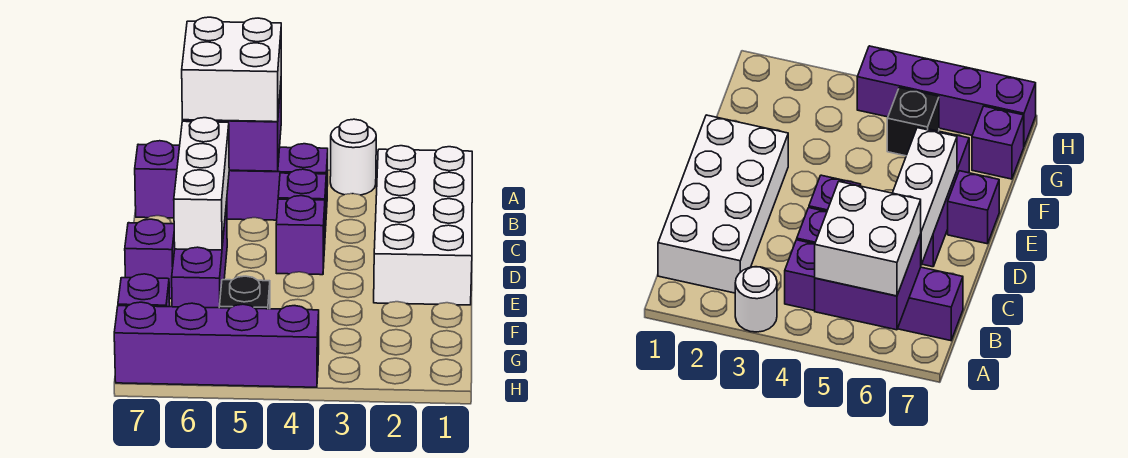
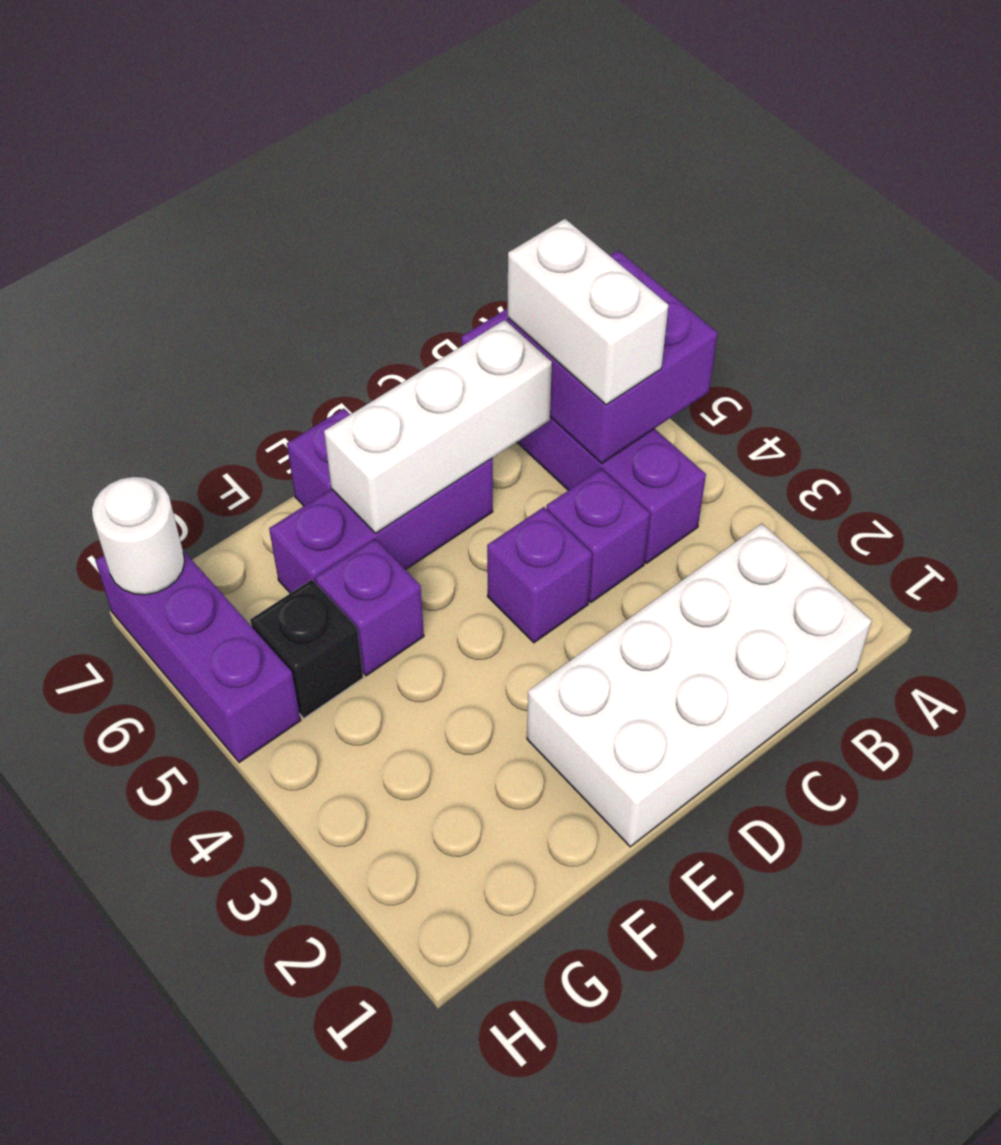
white round brick A3 level 1 -> white round brick H7 level 2
white brick A5:B6 level 3 -> white brick B5:B6 level 3
purple brick G7 level 1 -> purple brick F5 level 1
purple brick H4:H7 level 1 -> purple brick H5:H7 level 1

